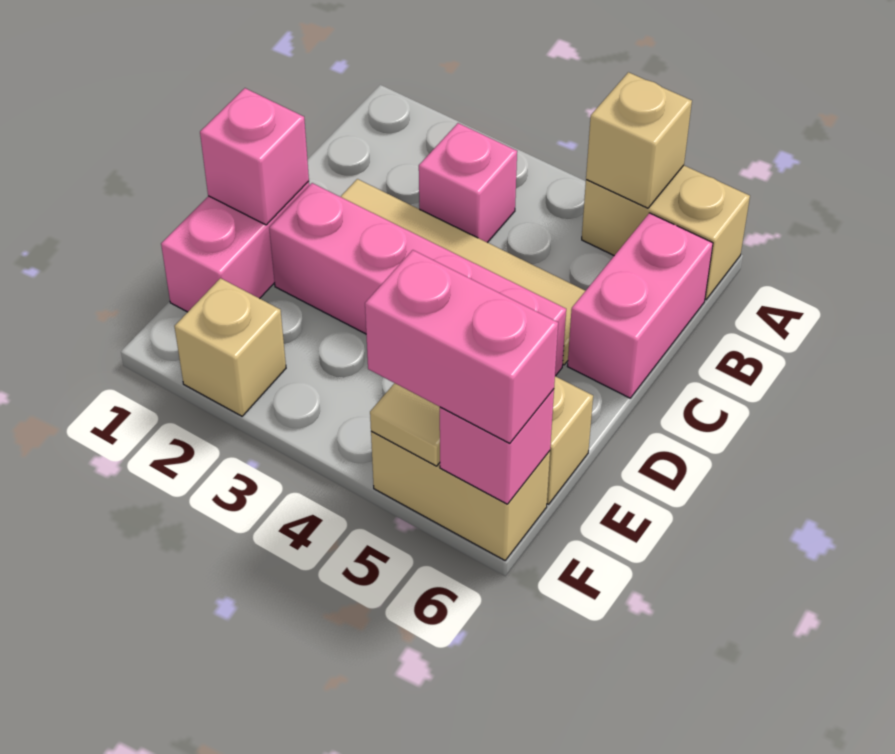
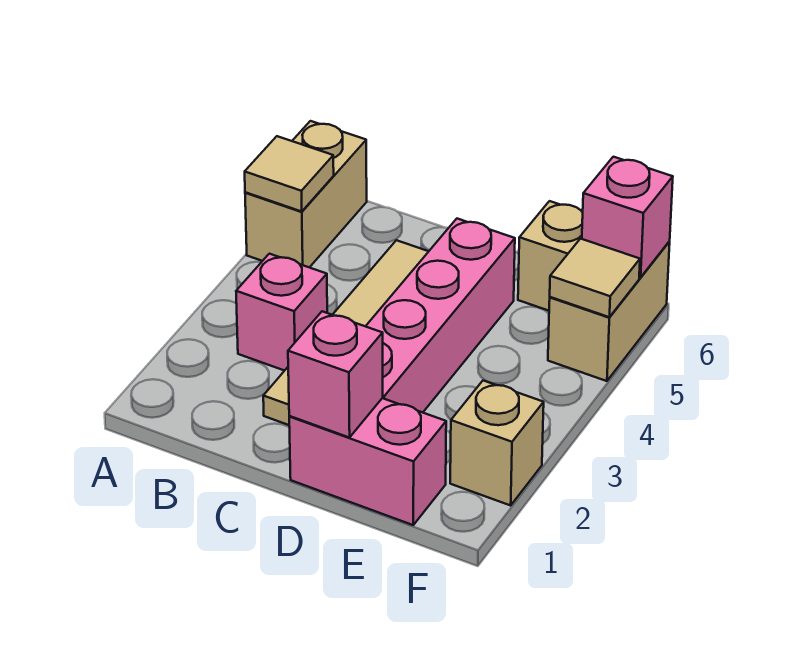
tan brick A5 level 2 -> tan tile A5 level 2
pink brick B6:C6 level 1 -> none
pink brick F5:F6 level 3 -> none

